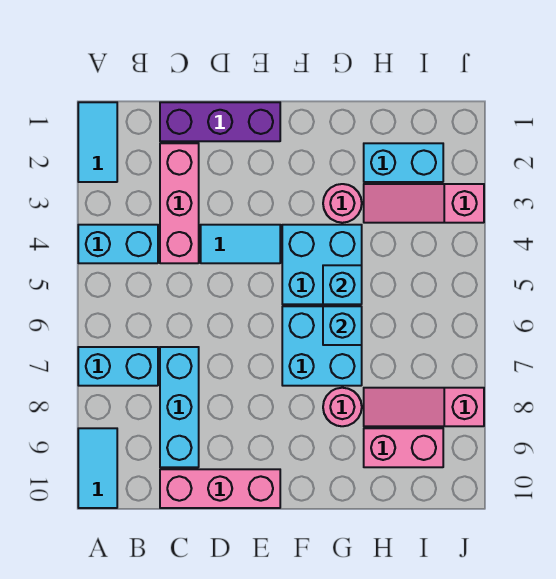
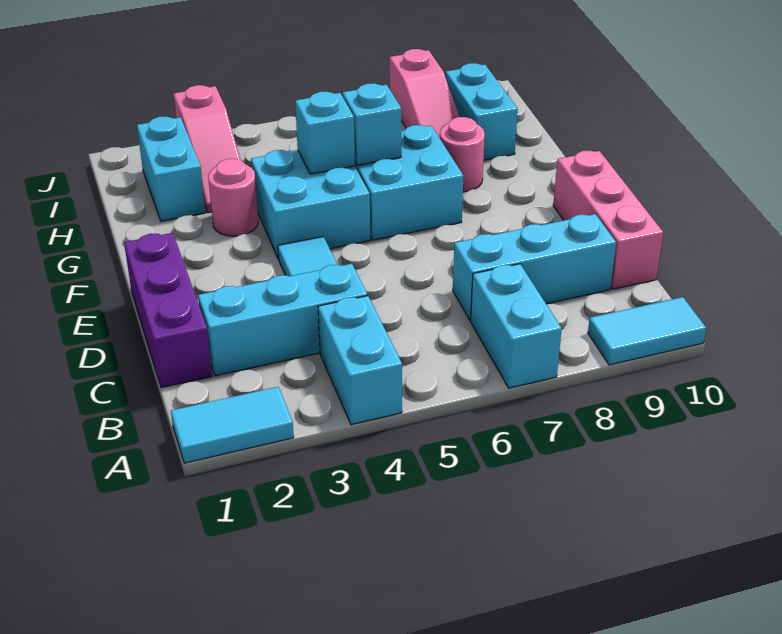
pink brick C2:C4 level 1 -> cyan brick C2:C4 level 1
pink brick H9:I9 level 1 -> cyan brick H9:I9 level 1

